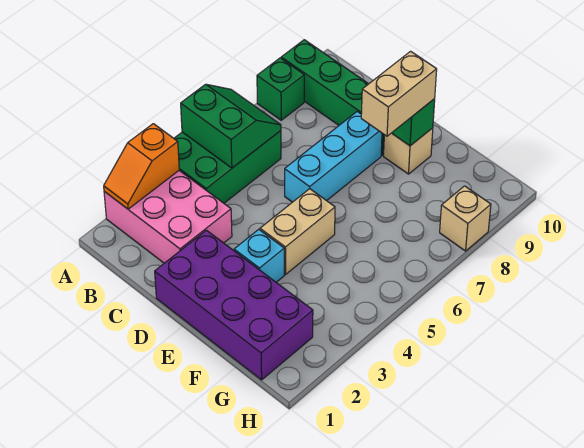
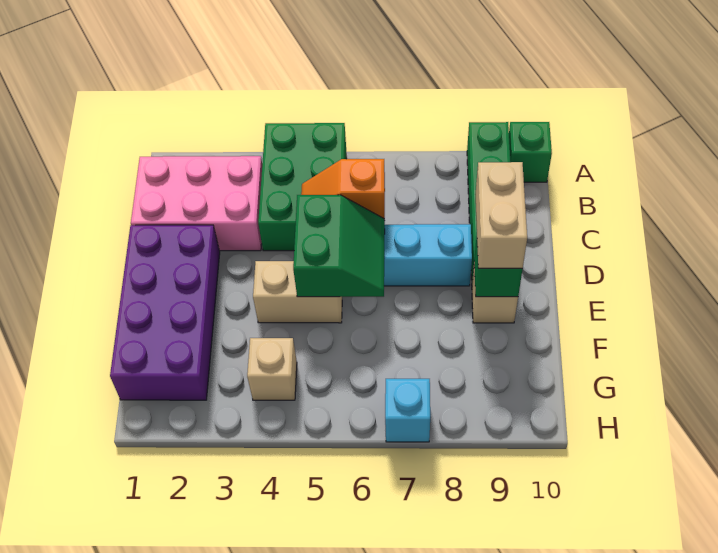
pink brick A2:C3 level 1 -> pink brick B1:C3 level 1
orange slope A2:A3 level 2 top 3 -> orange slope C5:C6 level 2 top 6
green brick A4:B6 level 1 -> green brick A4:C5 level 1
green slope A5:B6 level 2 top 5 -> green slope D5:E6 level 2 top 5
green brick A8 level 1 -> green brick A10 level 1
cyan brick E3 level 1 -> cyan brick H7 level 1
tan brick E8:E9 level 3 -> tan brick D9:E9 level 3
tan brick H8 level 1 -> tan brick G4 level 1

